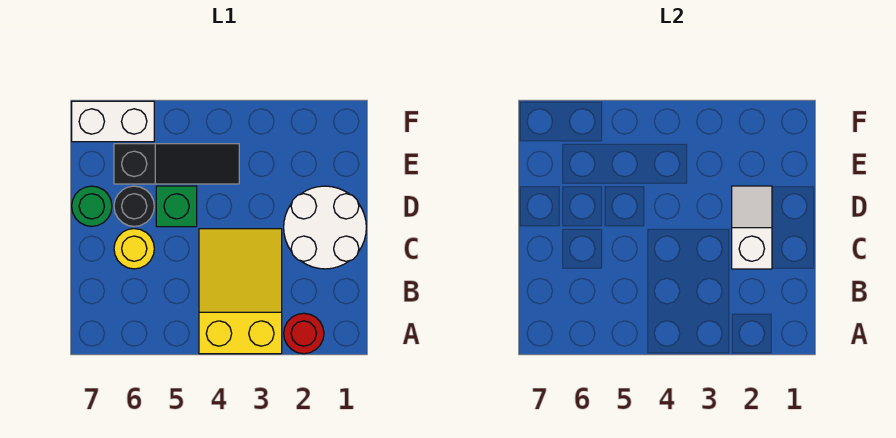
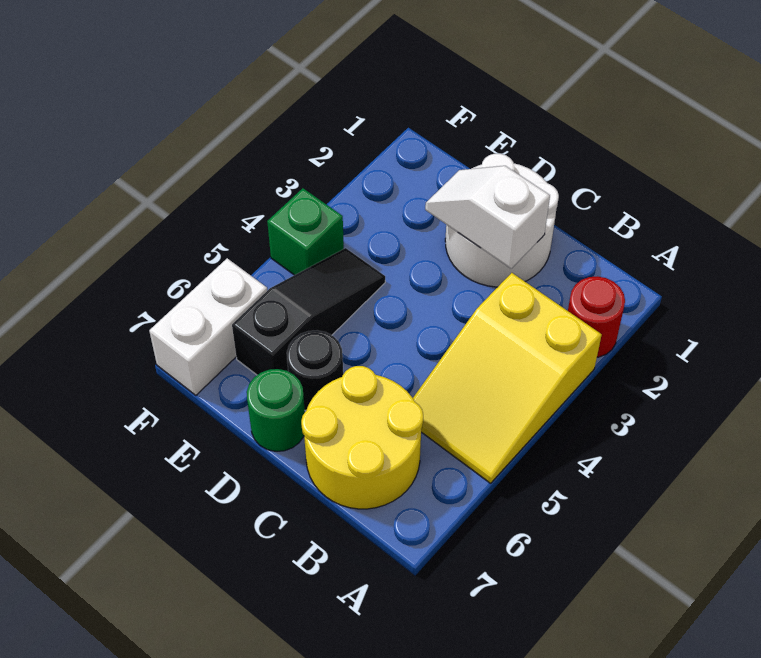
yellow slope A3:C4 level 1 top A -> yellow slope A3:B5 level 1 top 3
yellow round brick C6 level 1 -> yellow round brick B6:C7 level 1
green brick D5 level 1 -> green brick F4 level 1

